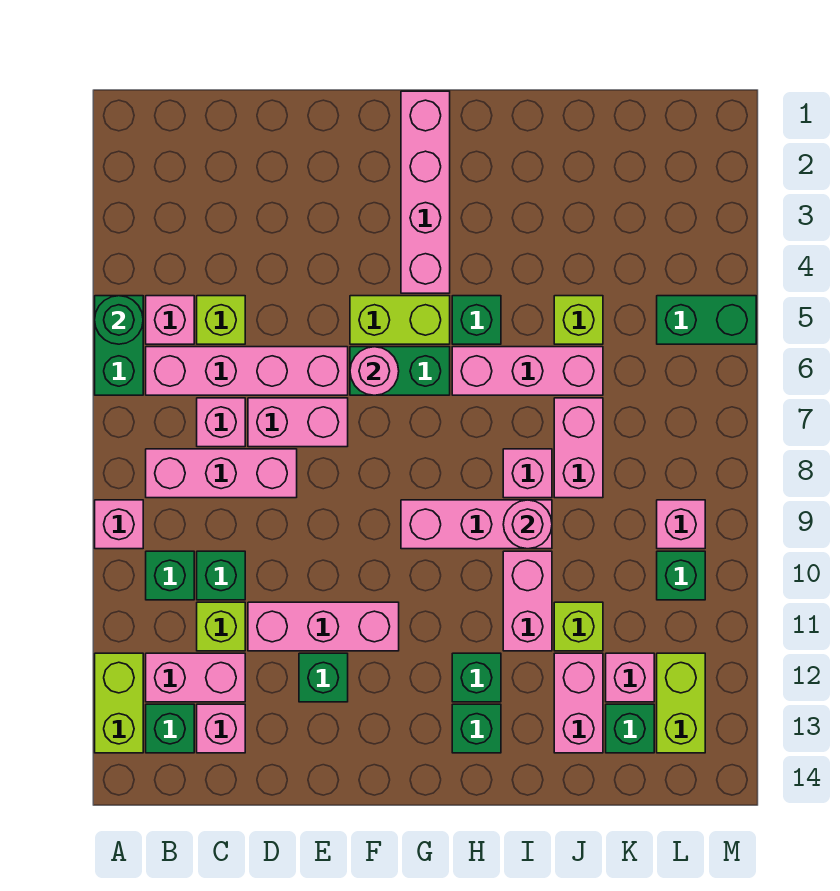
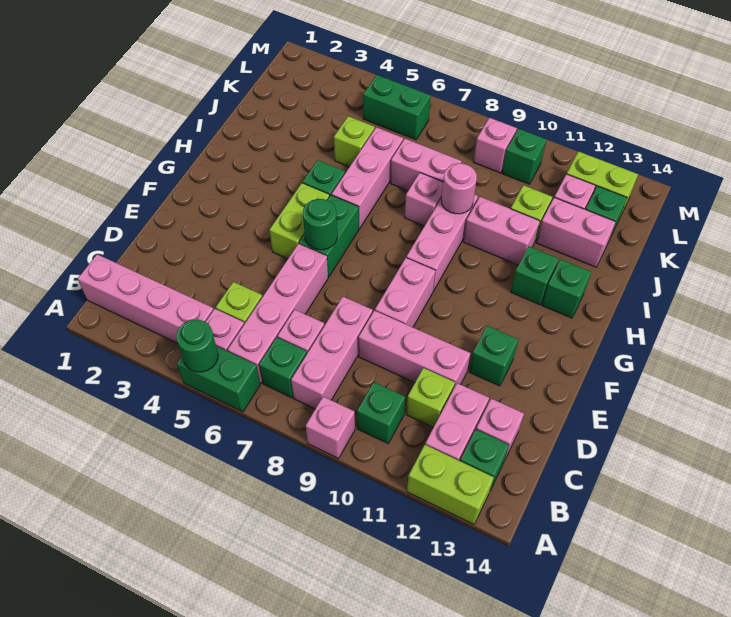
green brick C10 level 1 -> green brick B7 level 1
pink brick D7:E7 level 1 -> pink brick E9:F9 level 1
pink brick D11:F11 level 1 -> pink brick D9:D11 level 1
pink round brick F6 level 2 -> green round brick F6 level 2
pink brick G1:G4 level 1 -> pink brick B1:B4 level 1
green brick L5:M5 level 1 -> green brick L5:L6 level 1

